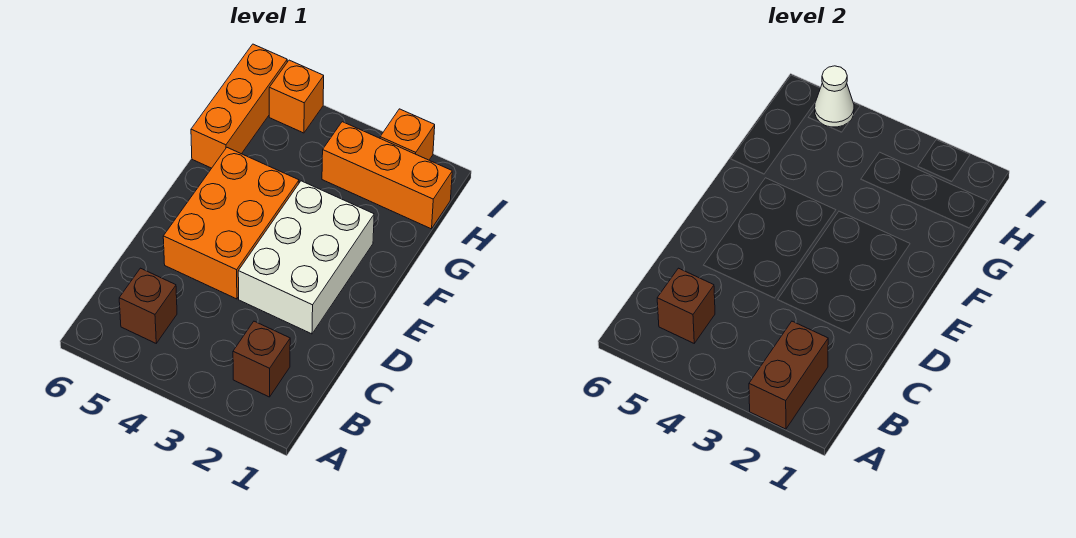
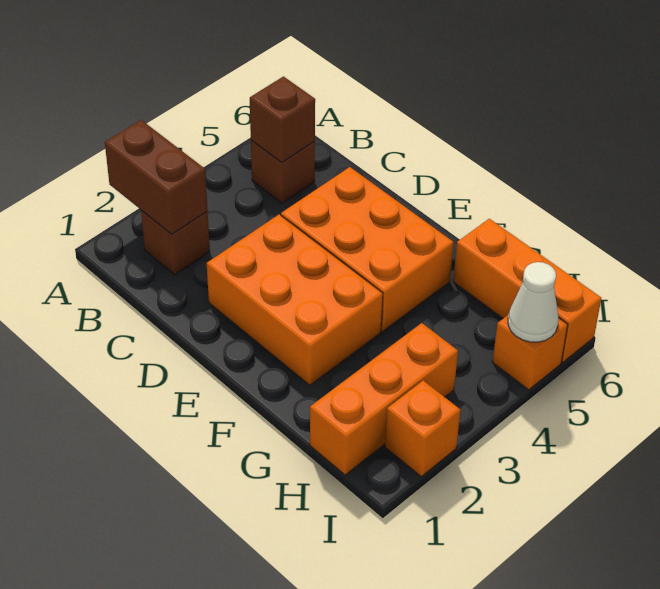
white brick D2:F3 level 1 -> orange brick D2:F3 level 1

